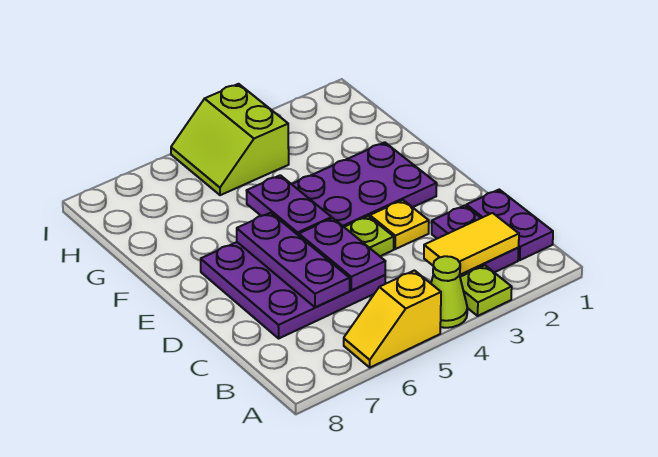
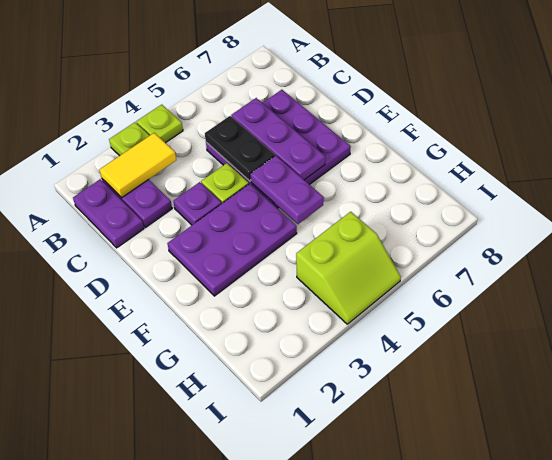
lime cone A4 level 1 -> lime plate A4 level 1
yellow slope A5:A6 level 1 top 5 -> none
purple plate C5:D5 level 2 -> black plate C5:D5 level 2
yellow plate D3 level 1 -> purple plate D3 level 1
lime slope H4:I5 level 1 top 4 -> lime slope H4:I5 level 1 top H

